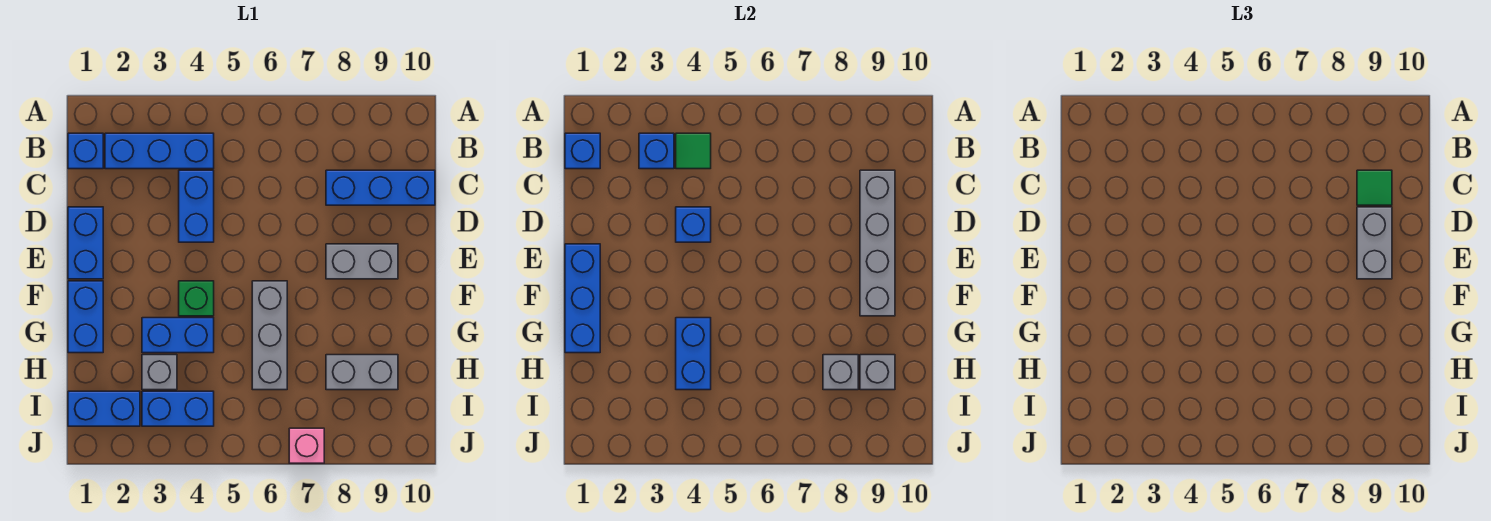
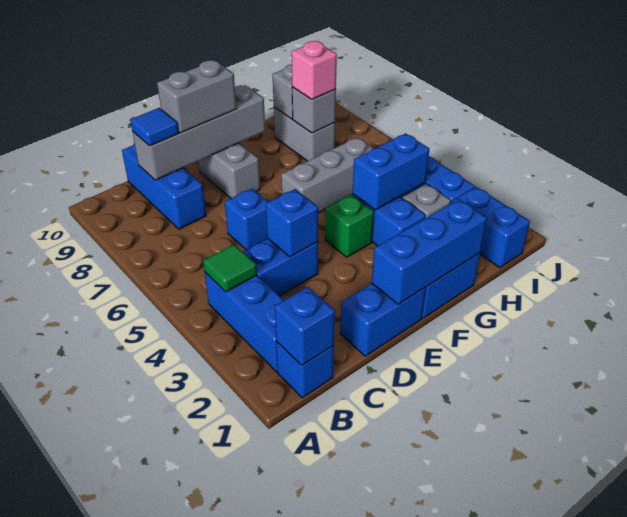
blue brick B3 level 2 -> blue brick D6 level 1
green tile C9 level 3 -> blue tile C9 level 3
pink brick J7 level 1 -> pink brick H8 level 3

